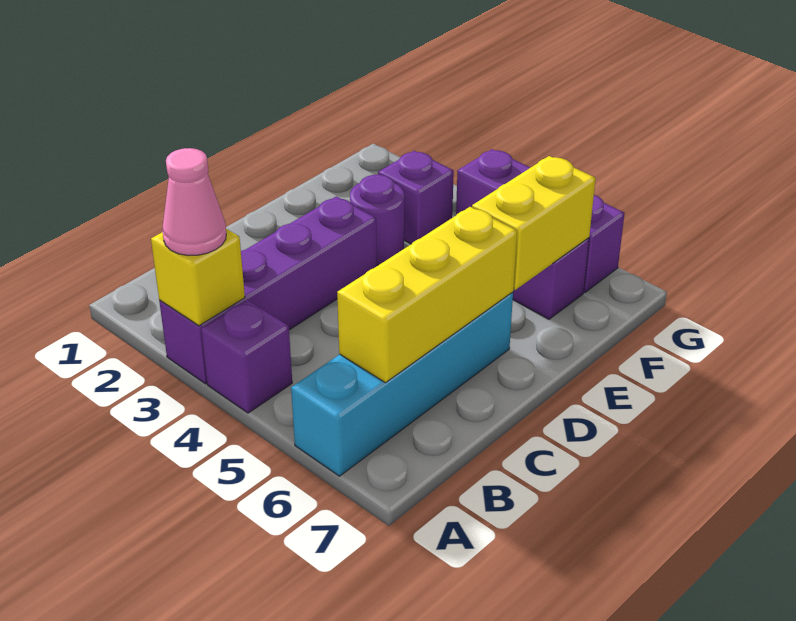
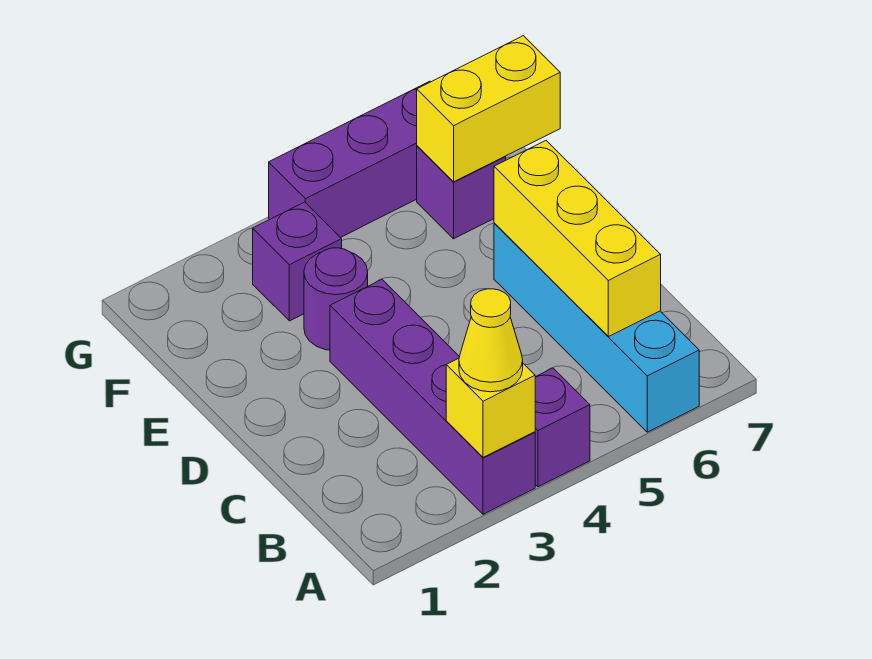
pink cone A3 level 3 -> yellow cone A3 level 3
yellow brick E6:F6 level 2 -> yellow brick F6:F7 level 2

